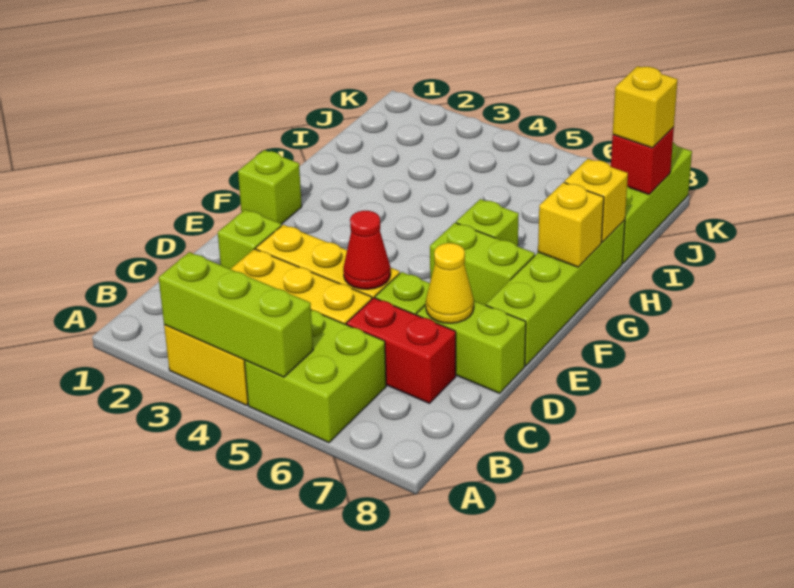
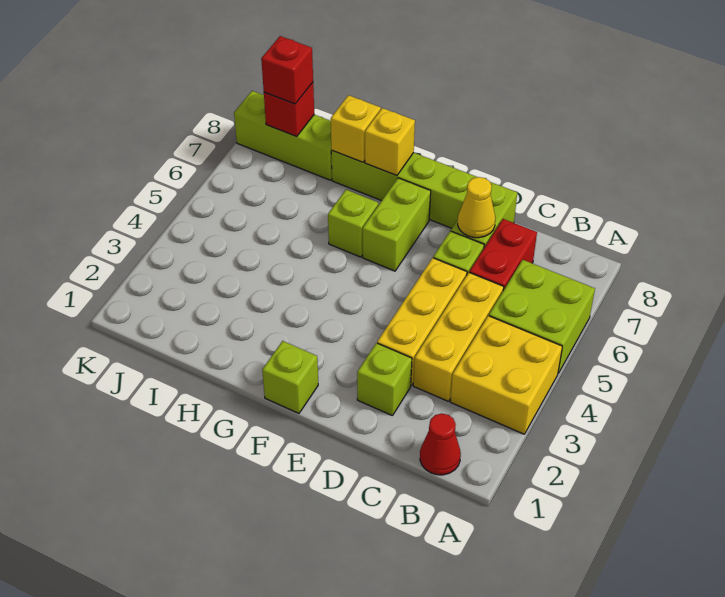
lime brick A3:A5 level 2 -> none
red cone D5 level 2 -> red cone B1 level 1
yellow brick J8 level 3 -> red brick J8 level 3

